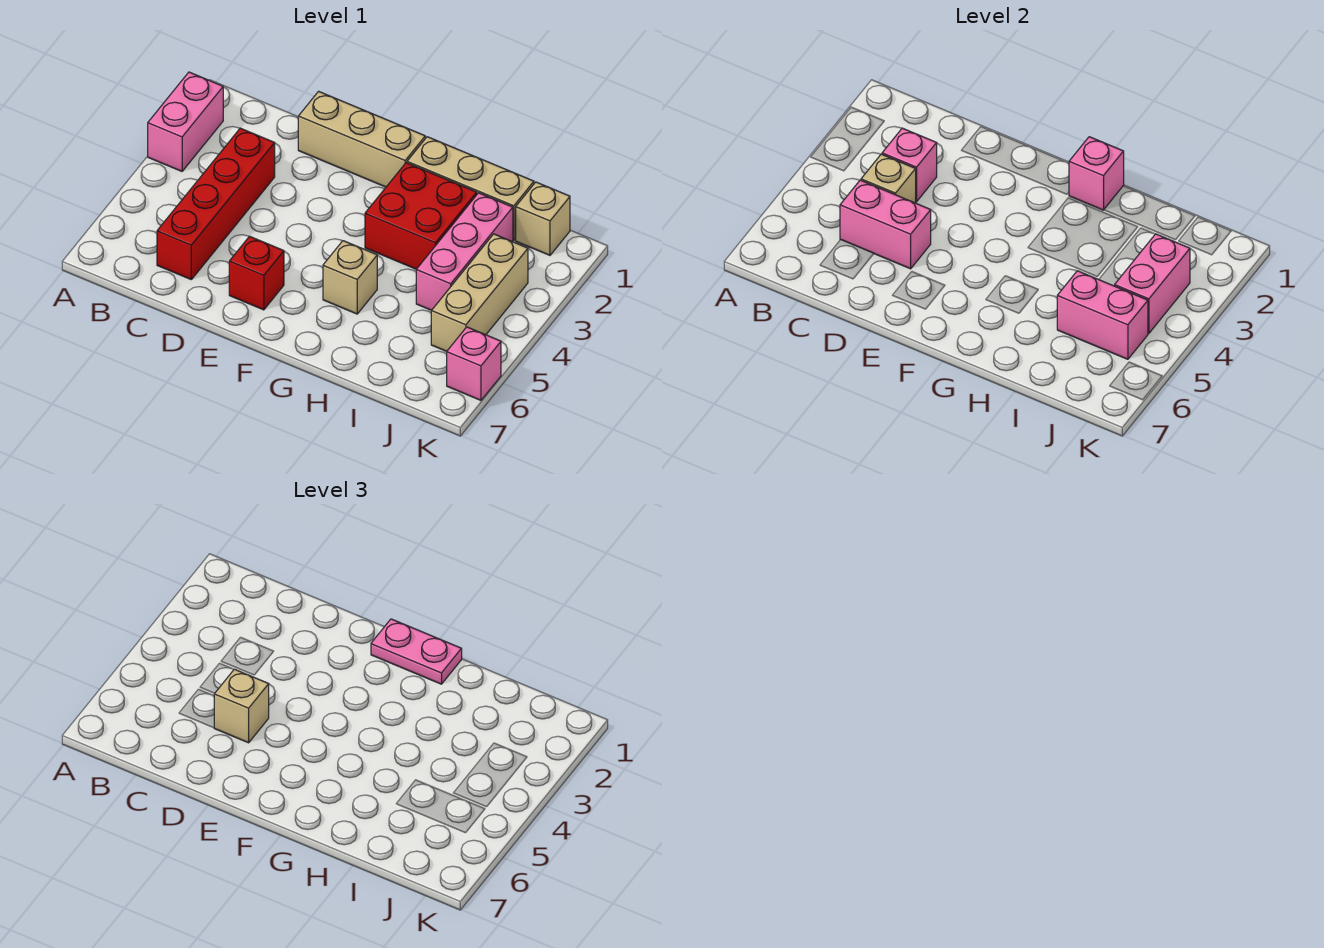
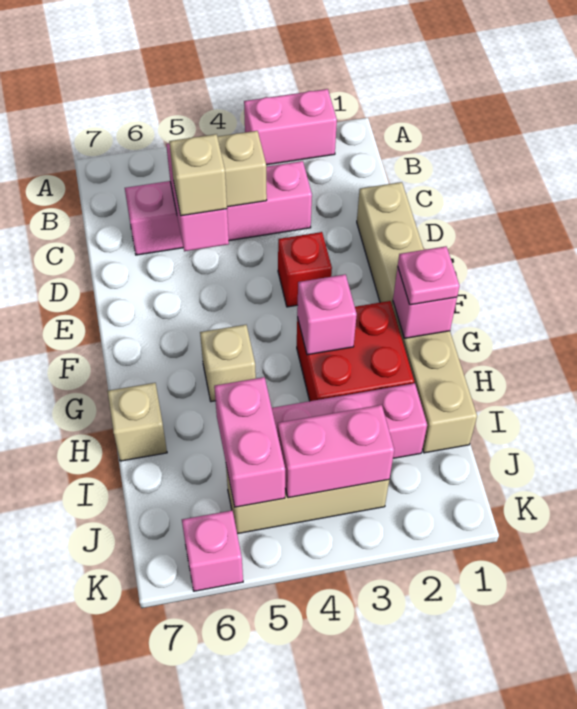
red brick C3:C6 level 1 -> pink brick C3:C6 level 1
pink brick C3 level 2 -> pink brick G3 level 2
red brick E6 level 1 -> red brick E3 level 1
pink plate F1:G1 level 3 -> pink plate G1 level 3
tan brick J1 level 1 -> tan brick H7 level 1

